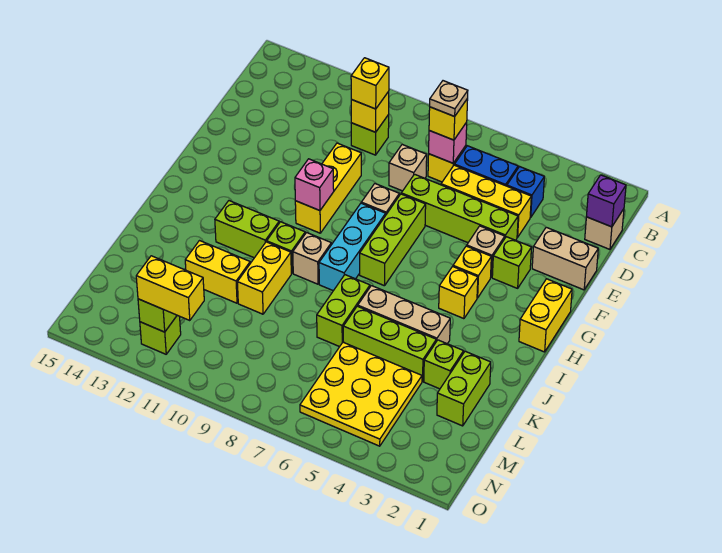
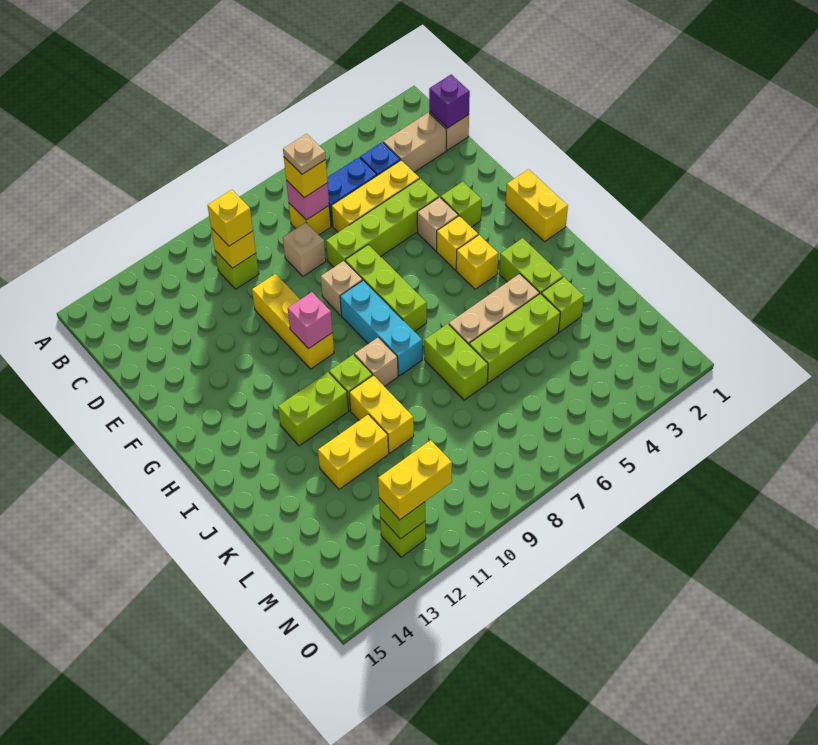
tan brick E1:E2 level 1 -> tan brick C2:C3 level 1
lime brick K2:L2 level 1 -> lime brick I3:J3 level 1
yellow plate L4:N6 level 1 -> none

